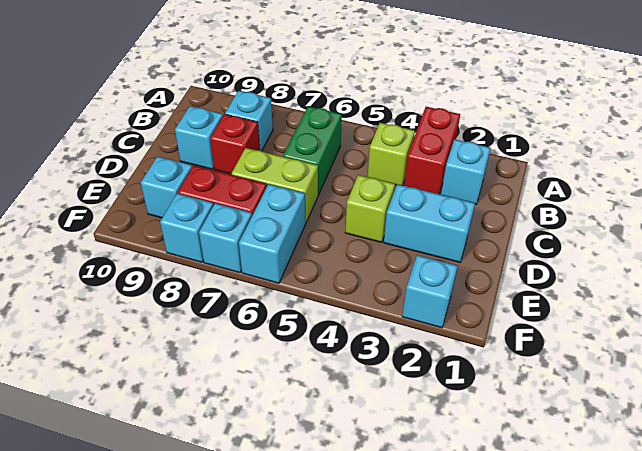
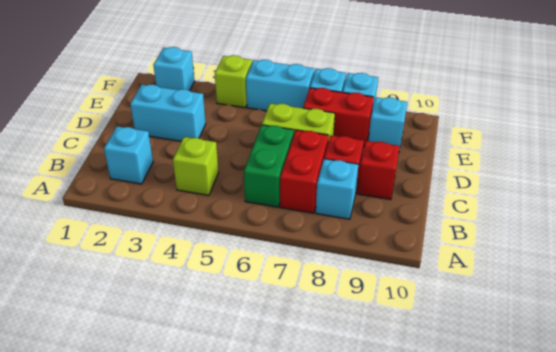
red brick A3:B3 level 1 -> red brick B7:C7 level 1
cyan brick C9 level 1 -> red brick C9 level 1
lime brick D4 level 1 -> lime brick F4 level 1
cyan brick E6:F6 level 1 -> cyan brick F5:F6 level 1

